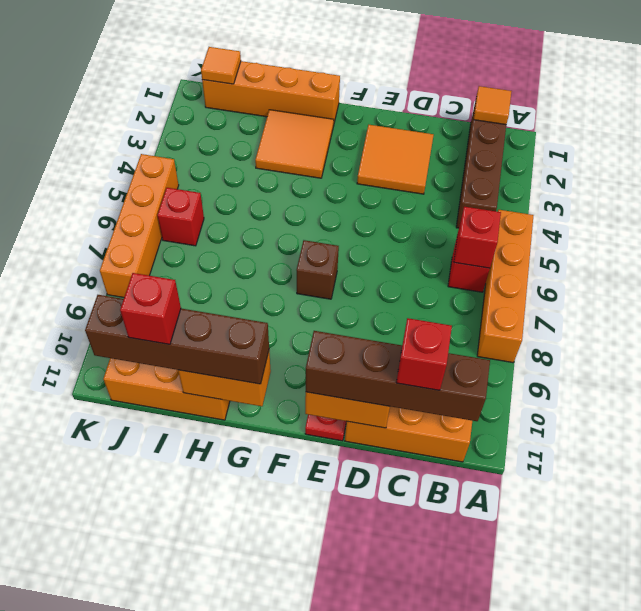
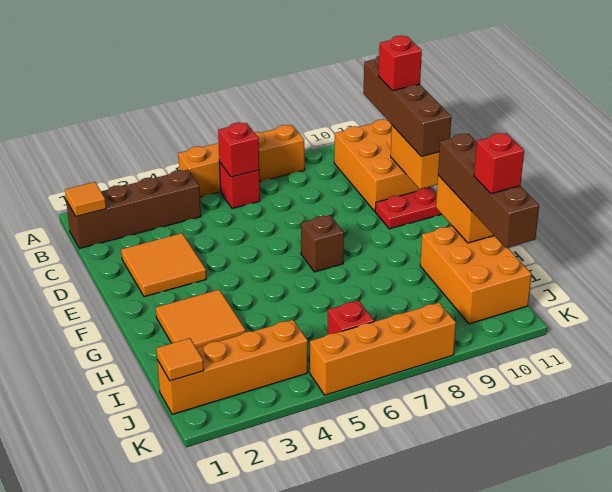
orange brick G1:J1 level 1 -> orange brick J1:J4 level 1

